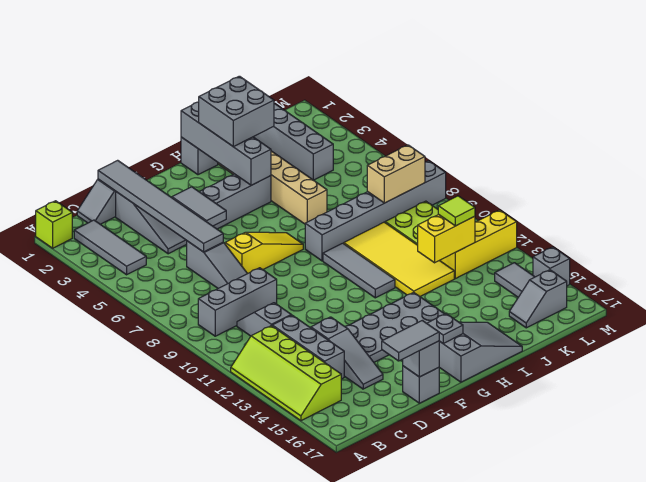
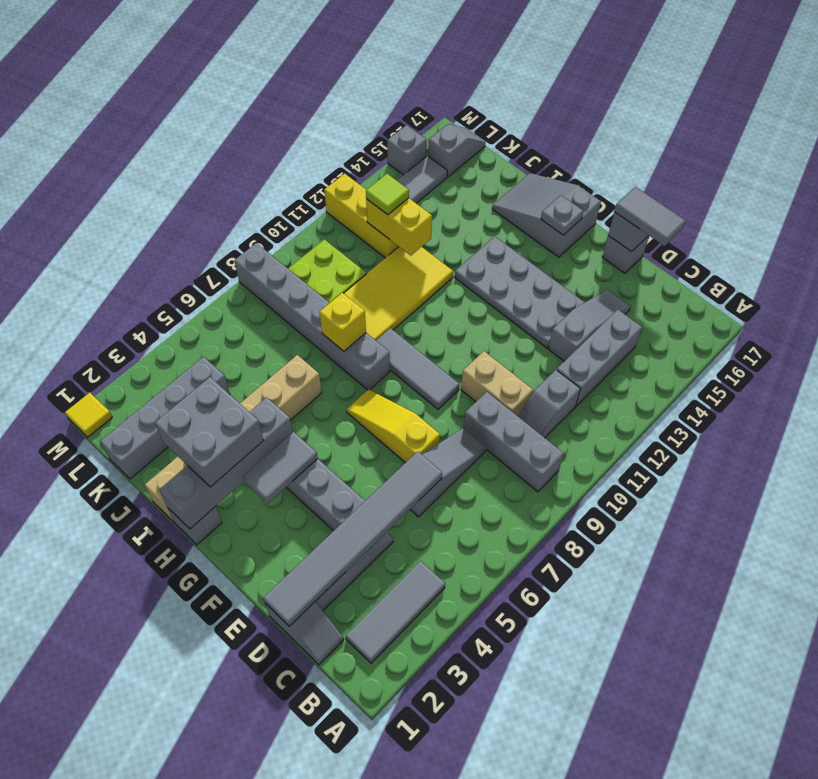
lime brick A1 level 1 -> none
lime slope A12:B15 level 1 top B -> none
grey tile E4:E5 level 2 -> grey tile G3:G4 level 2
grey tile H9:H11 level 1 -> grey tile F9:H9 level 1
none -> yellow brick I8 level 2
tan brick K8:L8 level 2 -> tan brick D10:E10 level 1
grey slope K16:L16 level 1 top L -> grey slope L16:L17 level 1 top 16
none -> yellow tile M1 level 1

